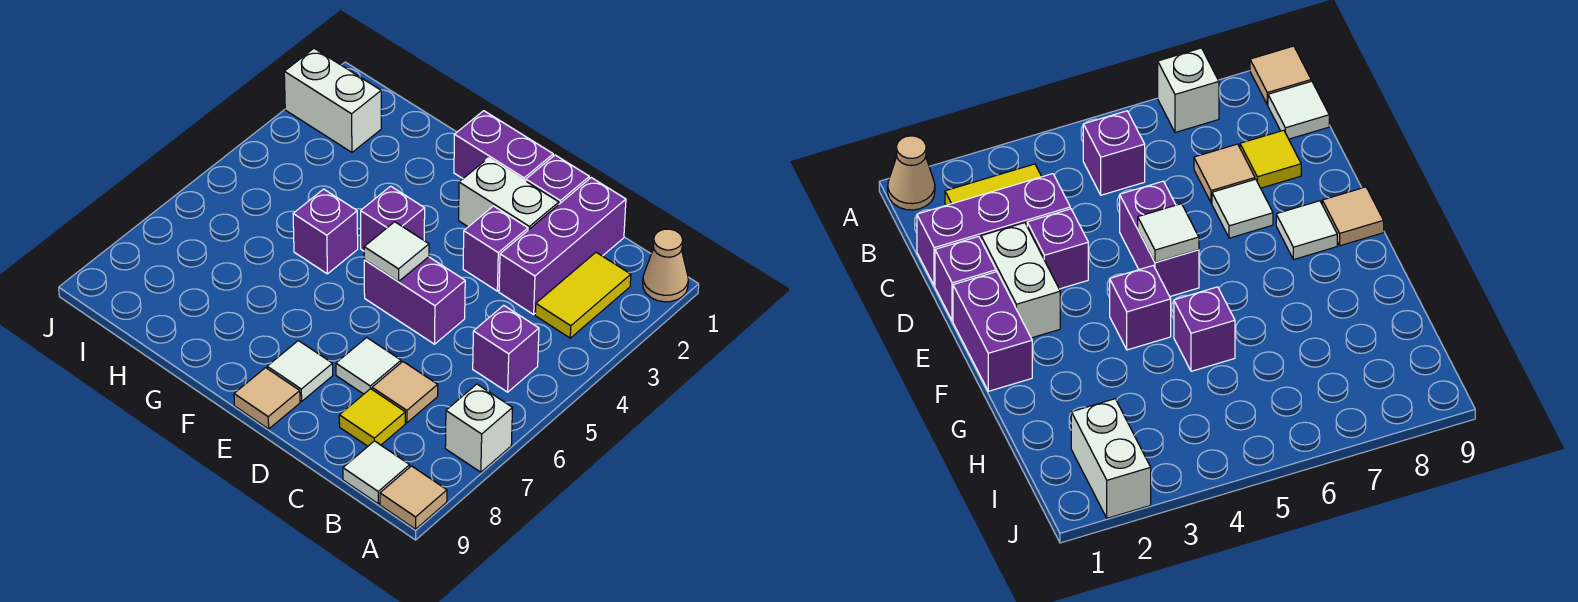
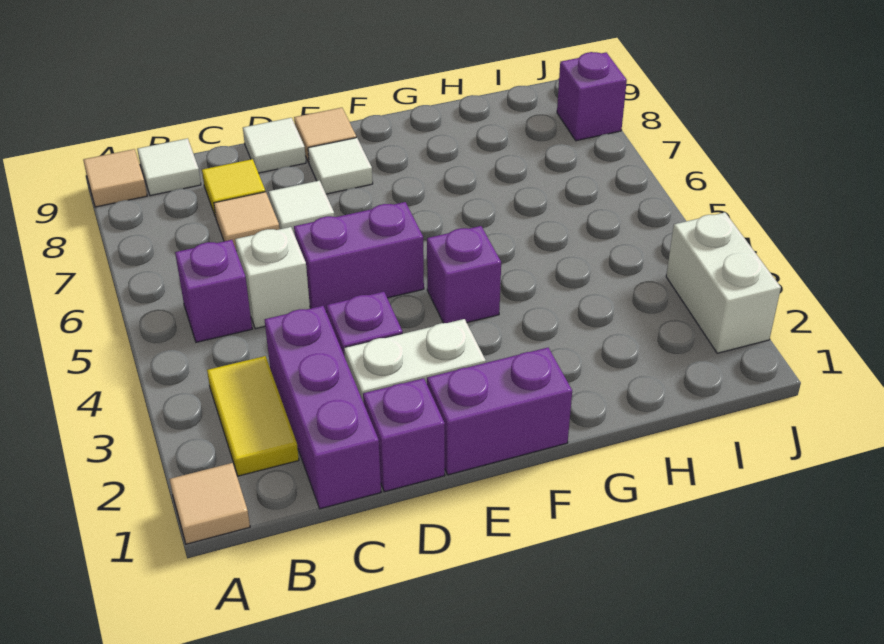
tan cone A1 level 1 -> tan tile A1 level 1
white brick A7 level 1 -> white brick C5 level 1
white tile E5 level 2 -> white tile D9 level 1
purple brick G5 level 1 -> purple brick J8 level 1
white brick I2:J2 level 1 -> white brick J2:J3 level 1

